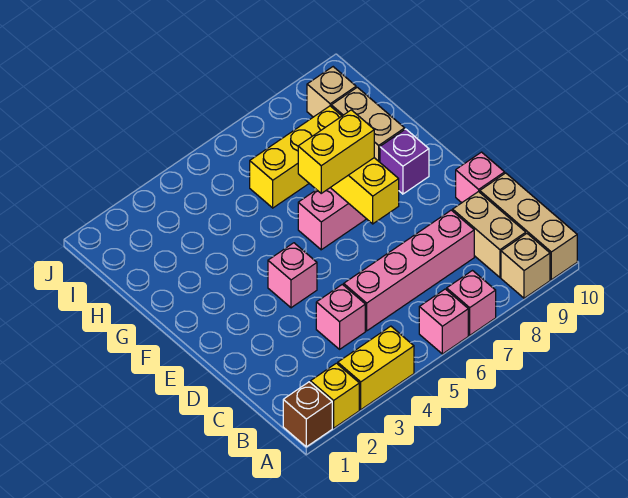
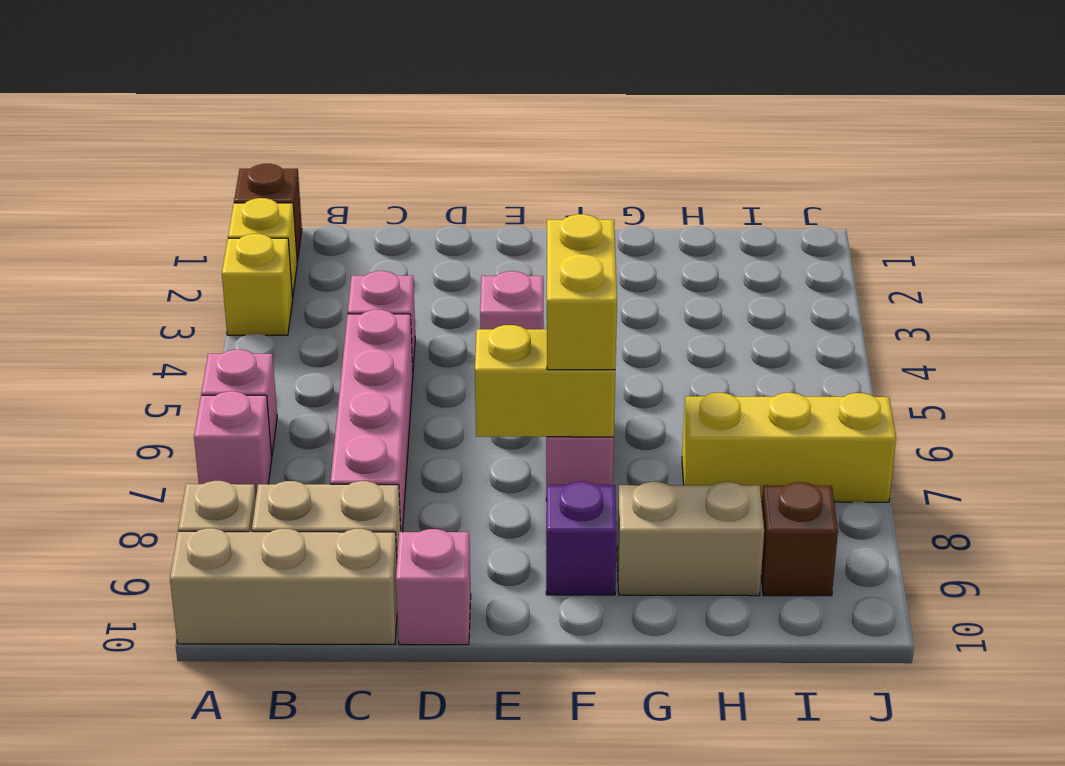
yellow brick A3:A4 level 1 -> yellow brick A3 level 1
yellow brick H6:H8 level 1 -> yellow brick H7:J7 level 1
tan brick I9 level 1 -> brown brick I9 level 1

